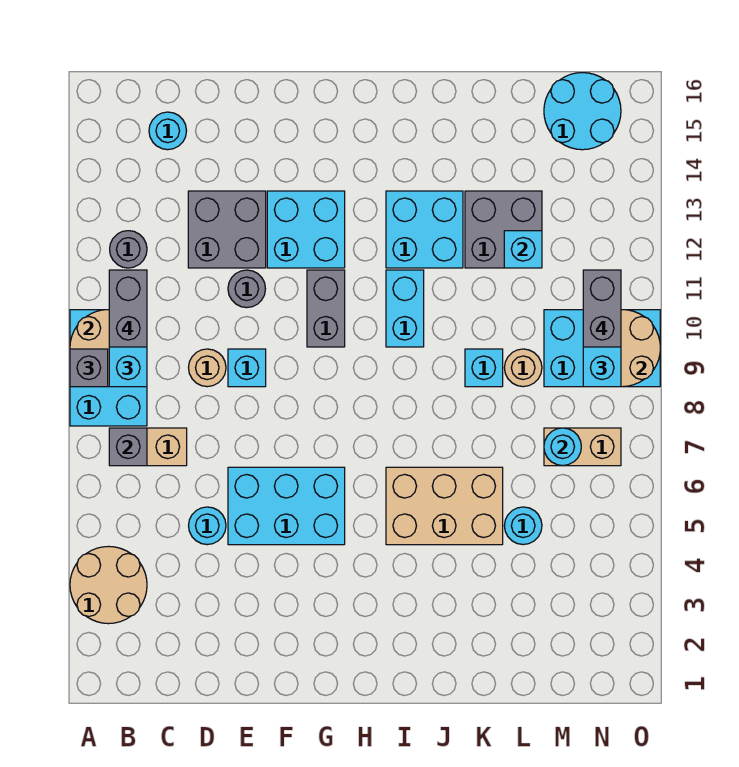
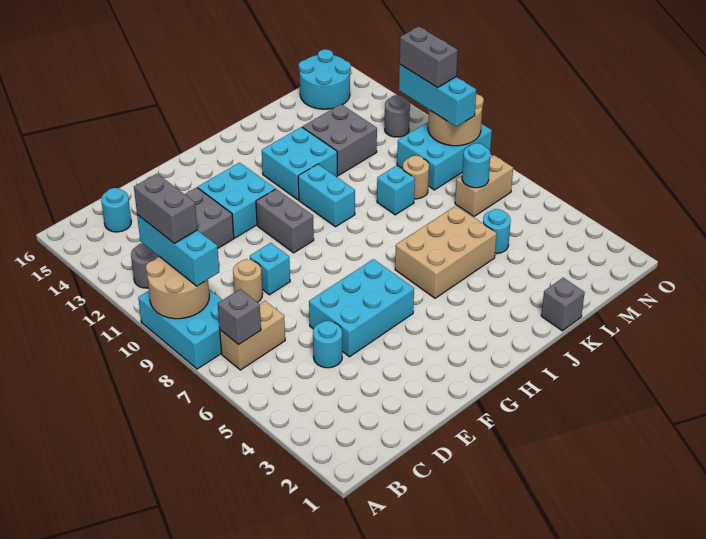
tan round brick A3:B4 level 1 -> none
grey brick A9 level 3 -> grey brick K1 level 1
grey round brick E11 level 1 -> grey round brick N12 level 1
cyan brick L12 level 2 -> none

